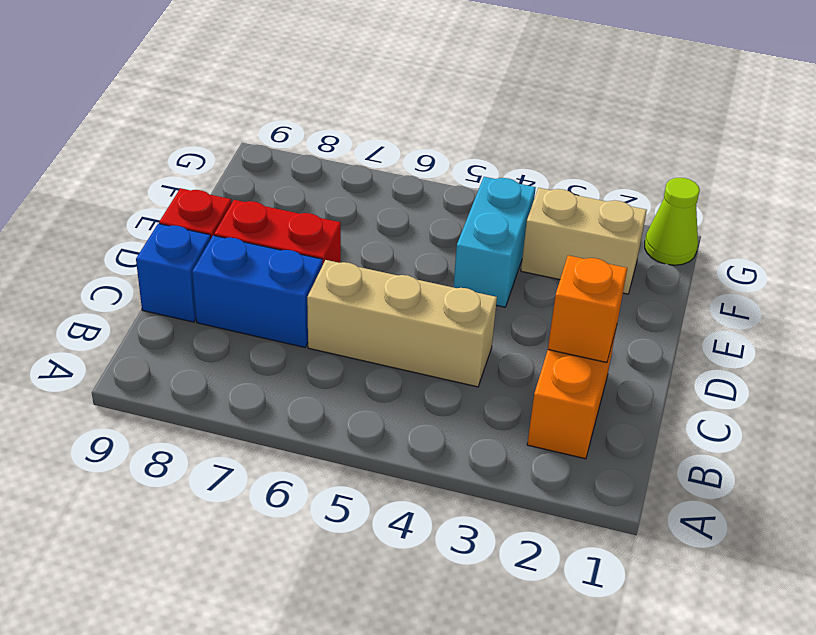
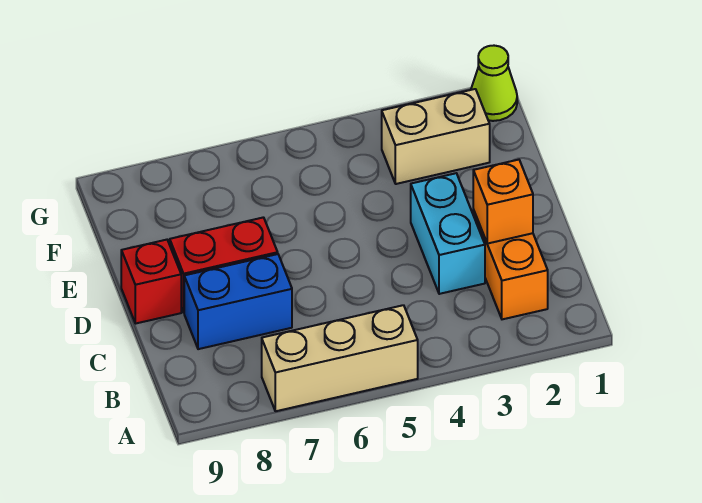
tan brick C4:C6 level 1 -> tan brick A5:A7 level 1
blue brick C9 level 1 -> none
cyan brick E4:F4 level 1 -> cyan brick C3:D3 level 1

